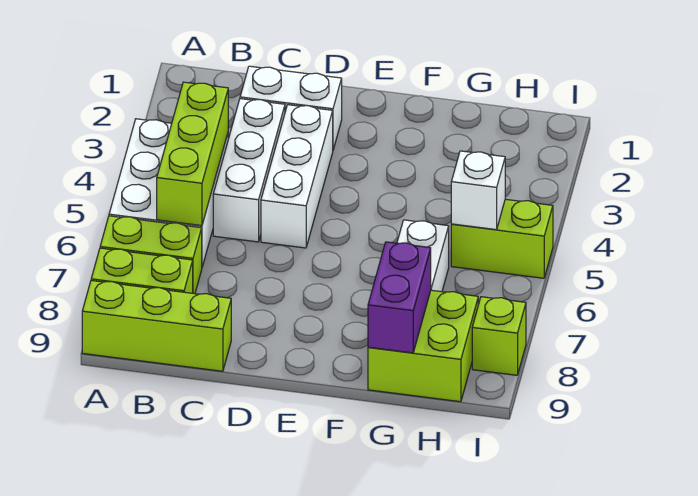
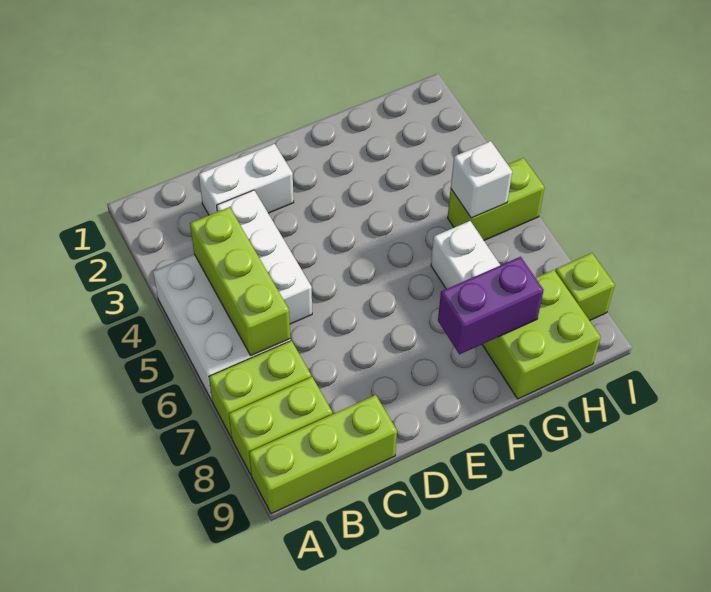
white brick D3:D5 level 1 -> none
purple brick G8:G9 level 2 -> purple brick F8:G8 level 2

